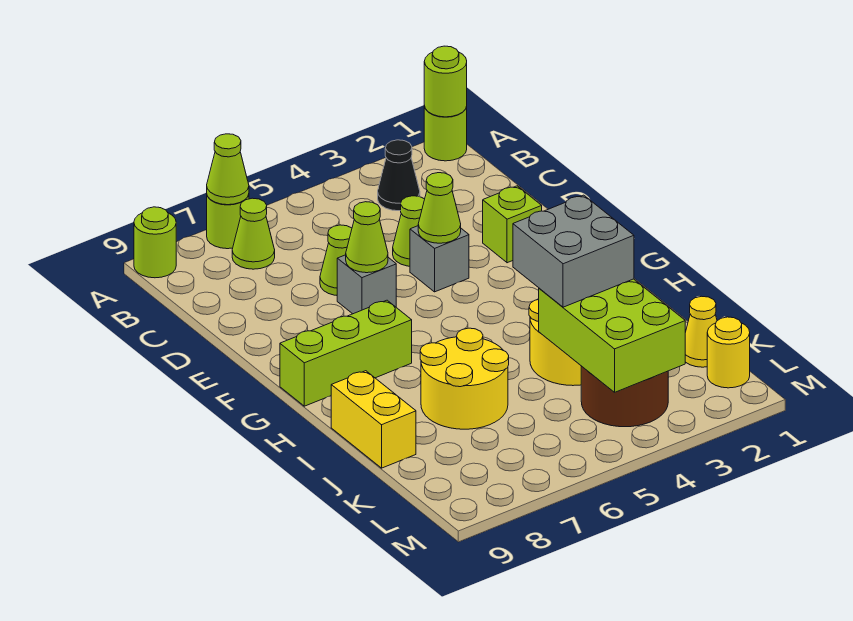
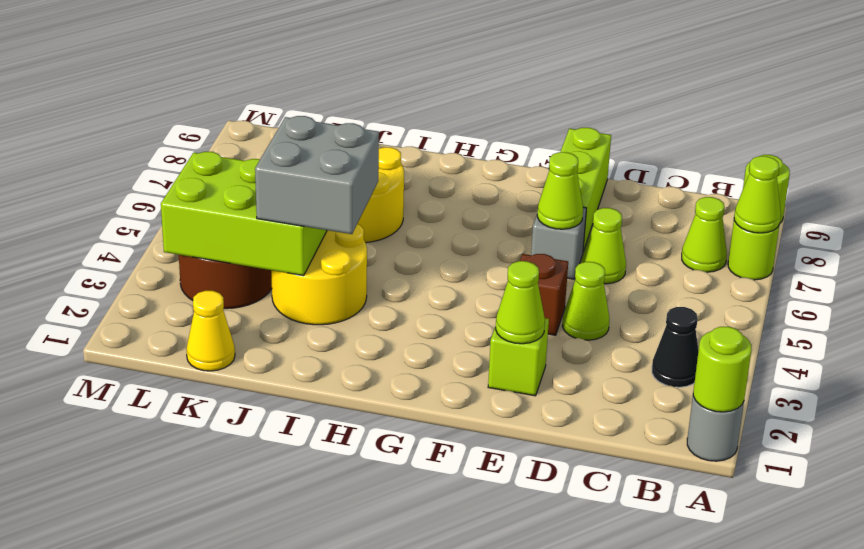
lime round brick A1 level 1 -> grey round brick A1 level 1
grey brick E4 level 1 -> brown brick E4 level 1
lime cone E4 level 2 -> lime cone E2 level 2
lime brick G7:G9 level 1 -> lime brick E7:E9 level 1
yellow brick I9:J9 level 1 -> none
yellow round brick L1 level 1 -> none

